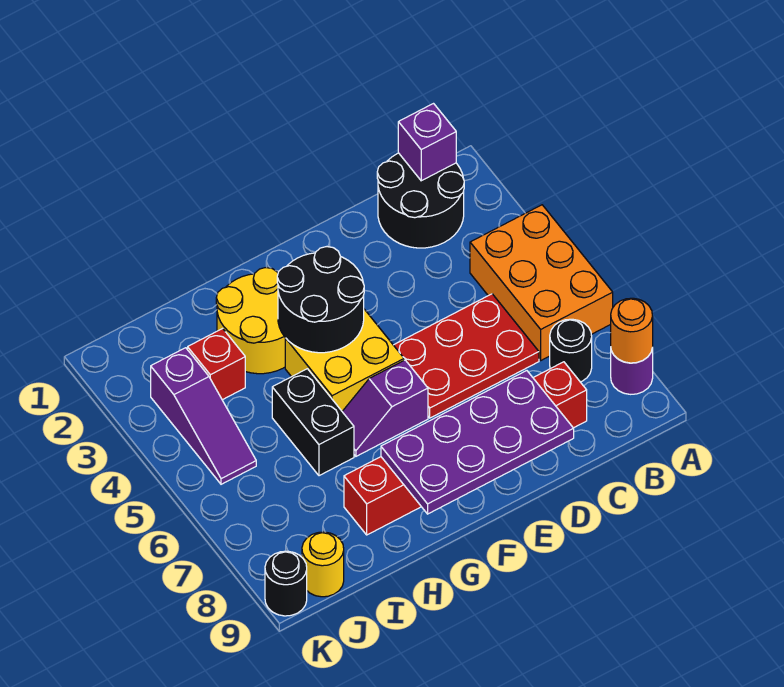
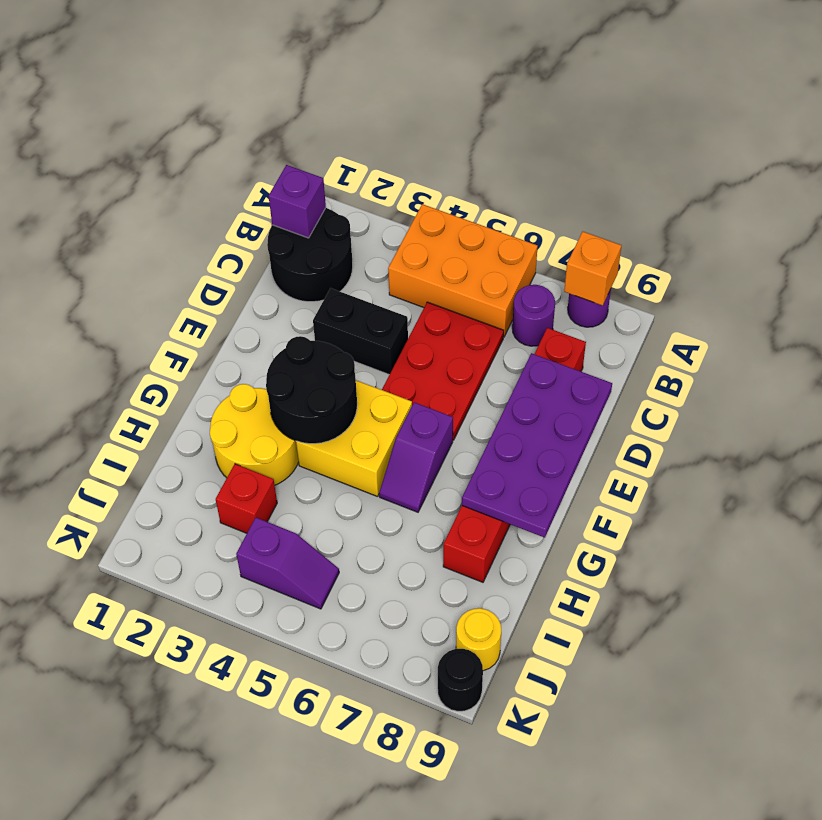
orange round brick A8 level 2 -> orange brick A8 level 2
black round brick B7 level 1 -> purple round brick B7 level 1
black brick H5:H6 level 1 -> black brick D3:D4 level 1
purple slope J3:J5 level 1 top 3 -> purple slope J4:J5 level 1 top 4

